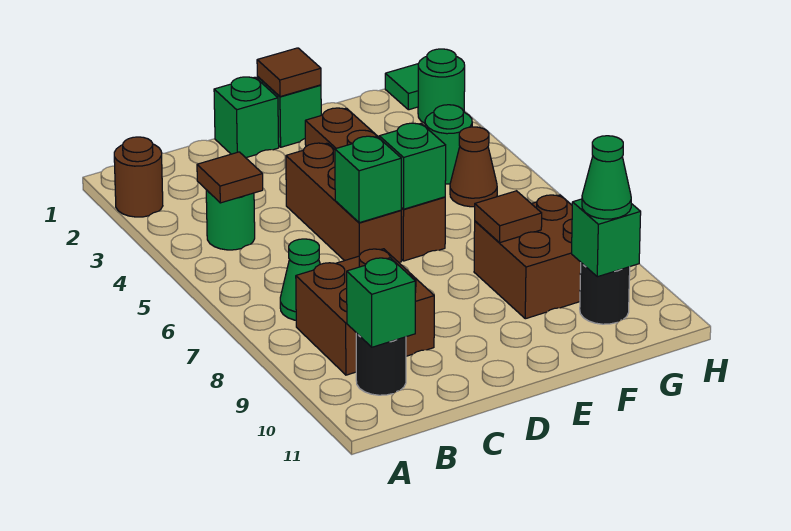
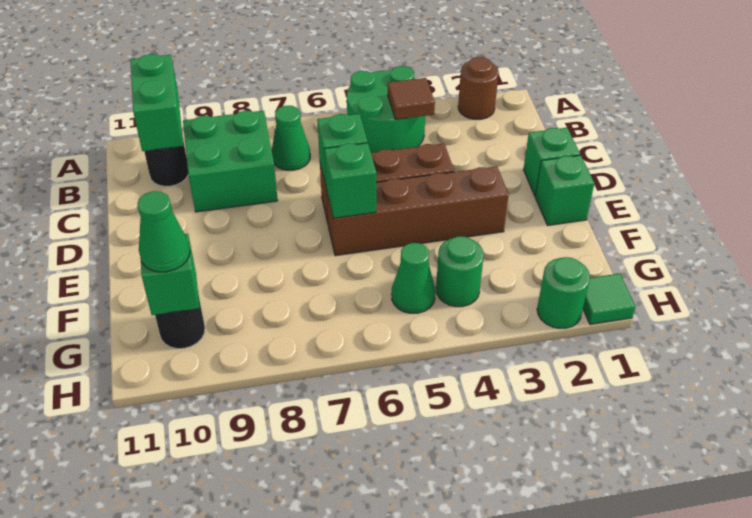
green round brick B4 level 1 -> green round brick A4:B5 level 1
brown brick B8:C9 level 1 -> green brick B8:C9 level 1
green brick B10 level 2 -> green brick A10:B10 level 2
brown tile E1 level 2 -> none
brown brick F8:G9 level 1 -> none
brown tile F8 level 2 -> none
brown cone G5 level 1 -> green cone G5 level 1

